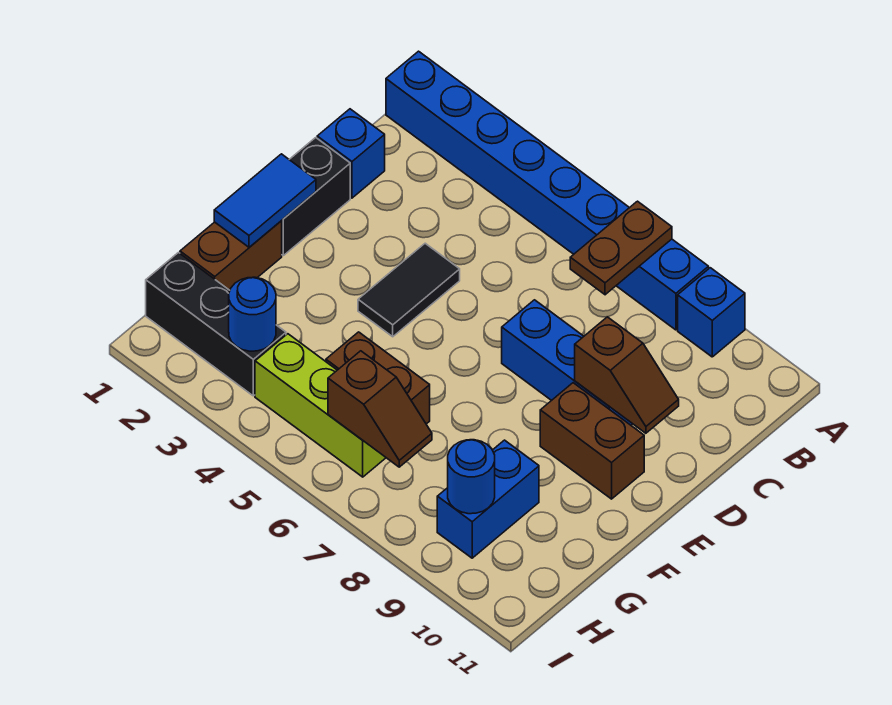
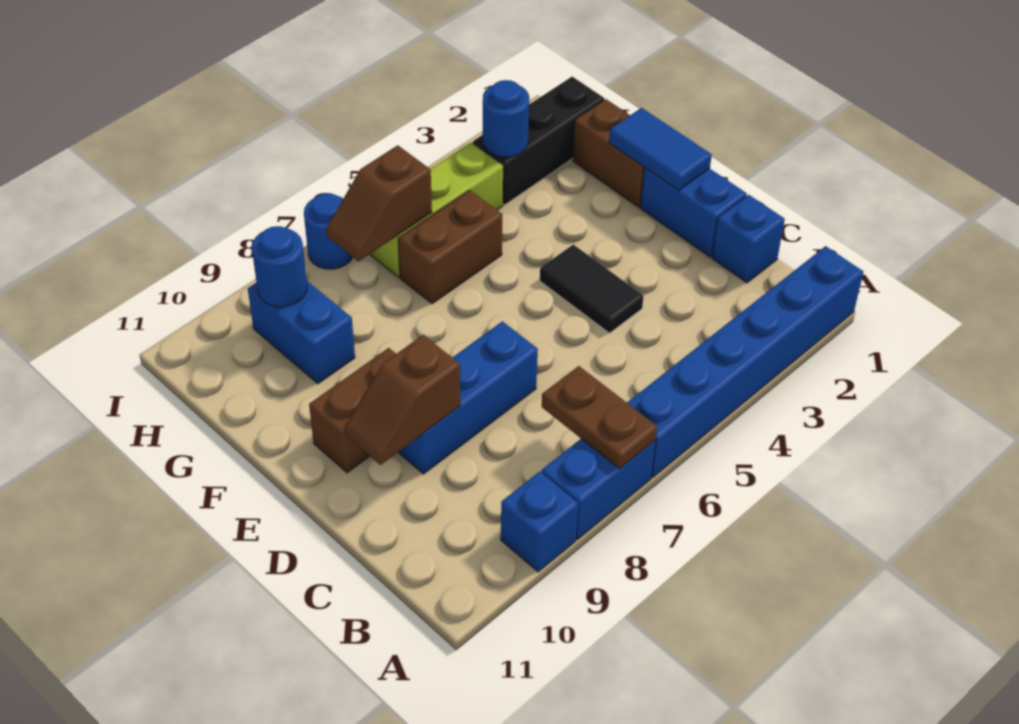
black brick D1:E1 level 1 -> blue brick D1:E1 level 1
none -> blue round brick I7 level 1

